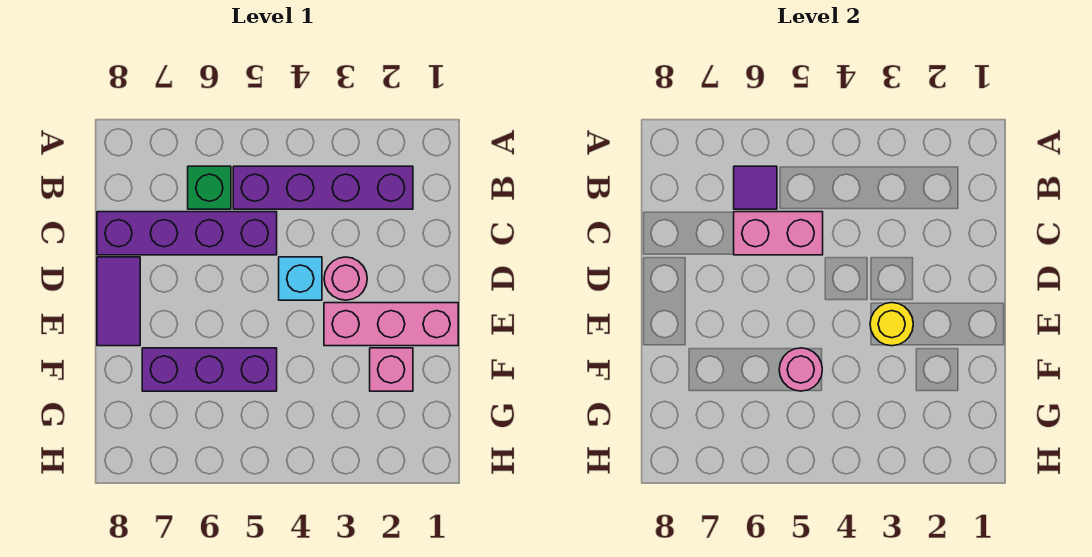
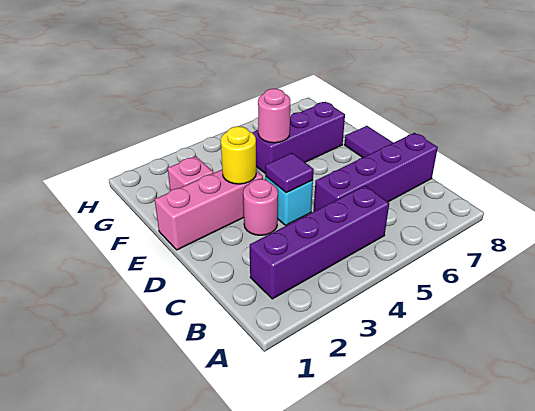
green brick B6 level 1 -> none
purple tile B6 level 2 -> purple tile D4 level 2
pink brick C5:C6 level 2 -> none

